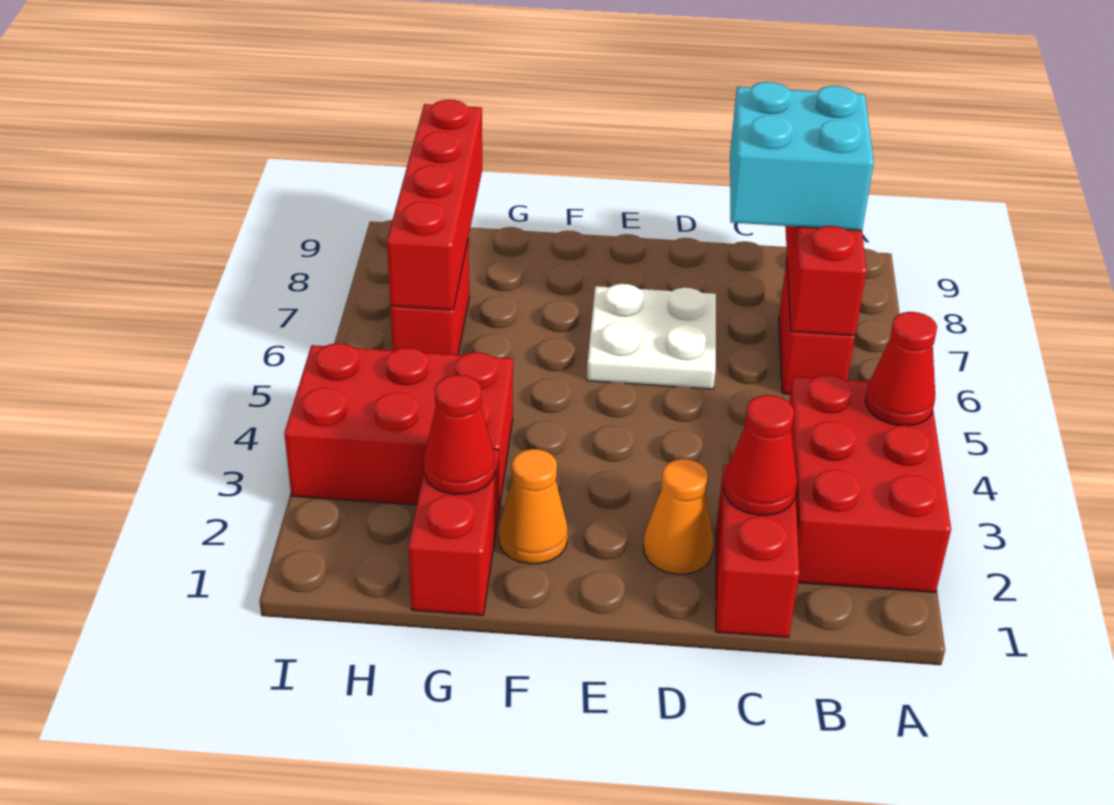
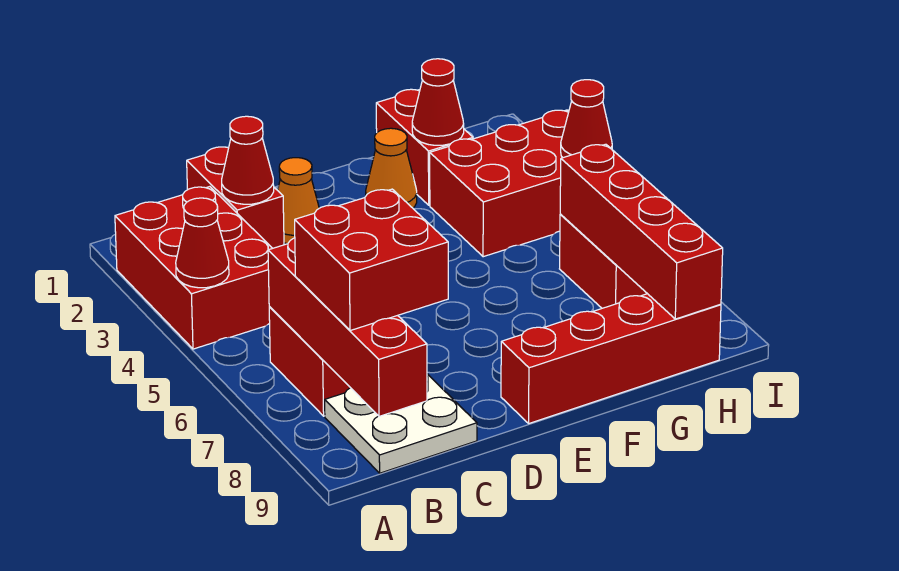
cyan brick B7:C8 level 3 -> red brick B7:C8 level 3
white plate D6:E7 level 1 -> white plate B8:C9 level 1
none -> red brick E9:H9 level 1
none -> red cone I4 level 2

